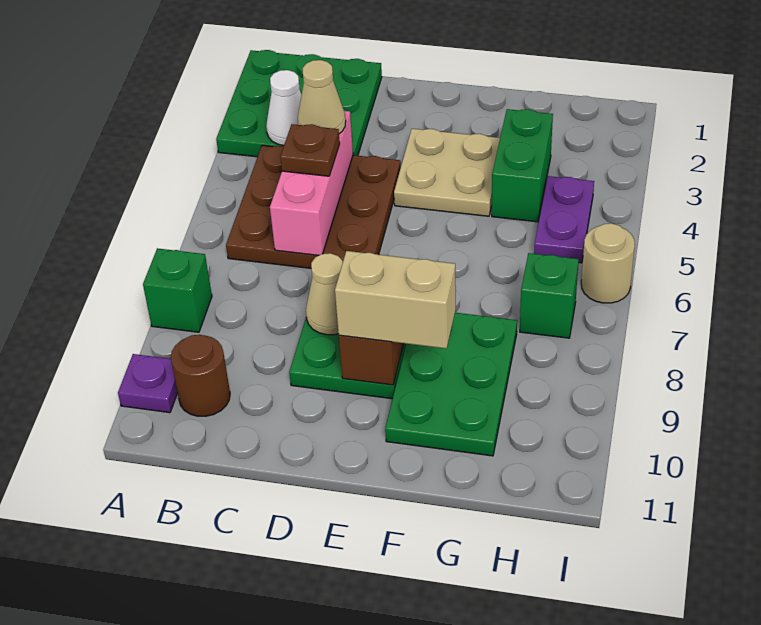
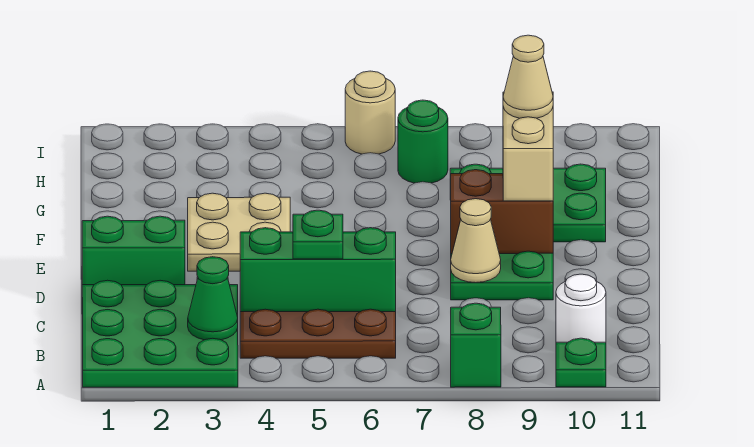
purple plate A10 level 1 -> green plate A10 level 1
white cone B3 level 2 -> green cone B3 level 2
brown round brick B10 level 1 -> white round brick B10 level 1
pink brick C4:C6 level 2 -> green brick C4:C6 level 2
tan cone C4 level 3 -> tan cone F9 level 4
brown plate C5 level 3 -> green plate C5 level 3
green brick G3:G4 level 1 -> green brick D1:D2 level 1
purple plate H4:H5 level 1 -> none
green brick H7 level 1 -> green round brick H7 level 1

